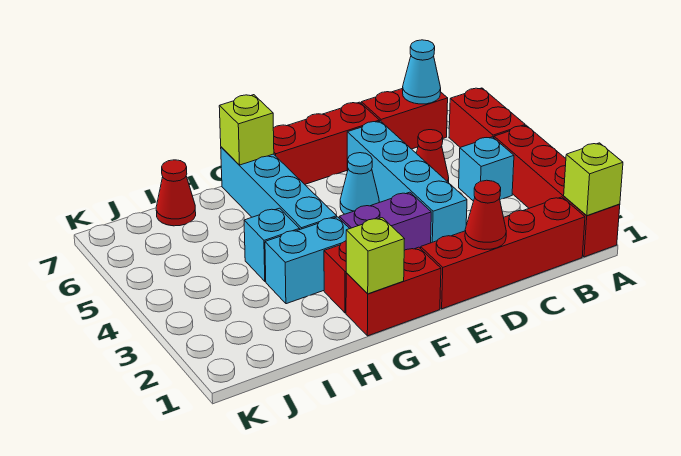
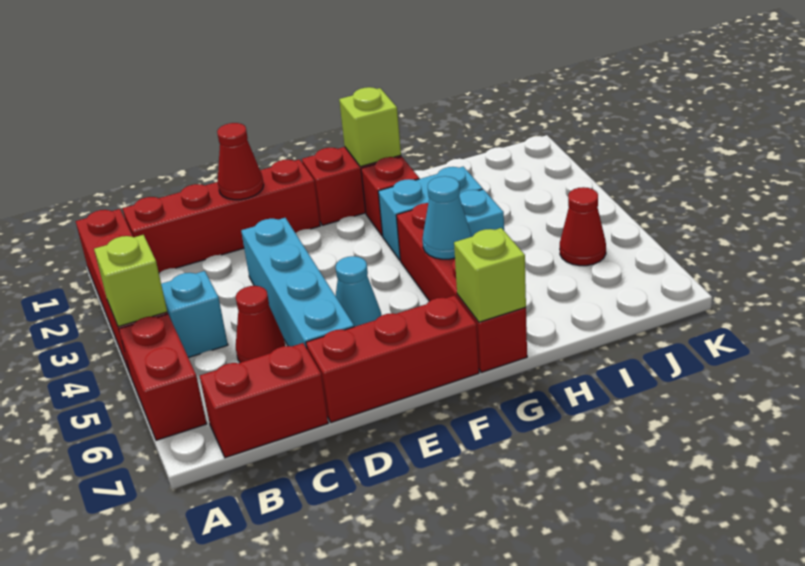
lime brick A1 level 2 -> lime brick A4 level 2
cyan cone B7 level 2 -> cyan cone G5 level 2
purple brick E3:F3 level 1 -> none
cyan brick G4:G7 level 1 -> red brick G4:G7 level 1
red cone I7 level 1 -> red cone J5 level 1

